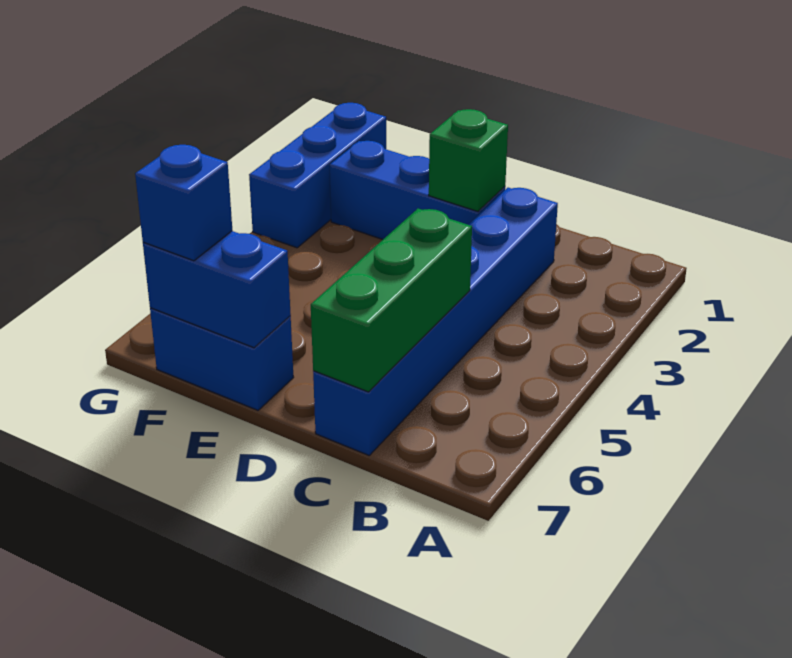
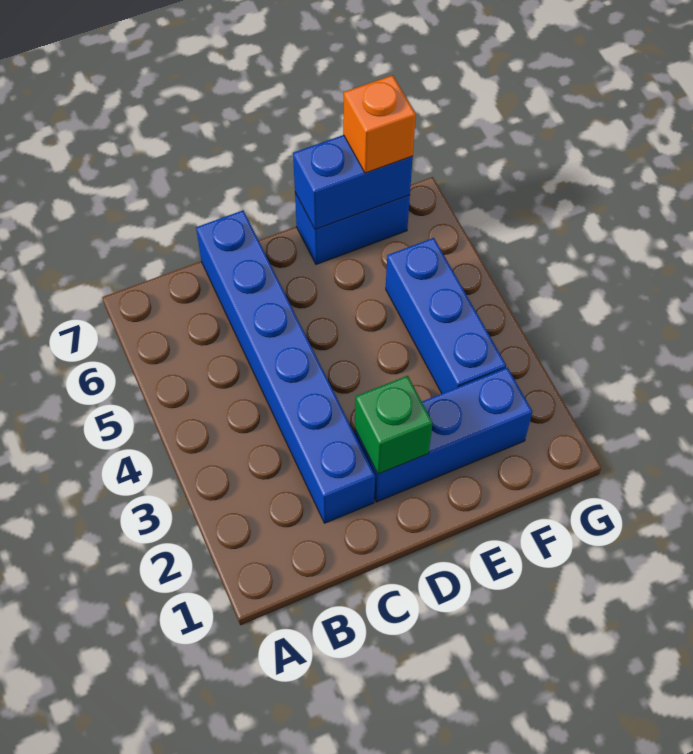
green brick C5:C7 level 2 -> none
blue brick F7 level 3 -> orange brick F7 level 3
blue brick G1:G3 level 1 -> blue brick F3:F5 level 1

